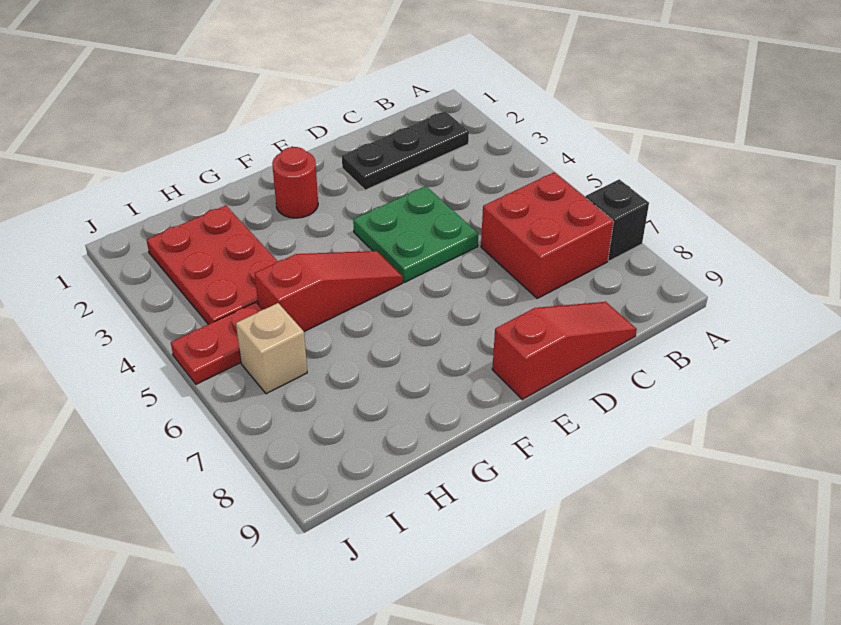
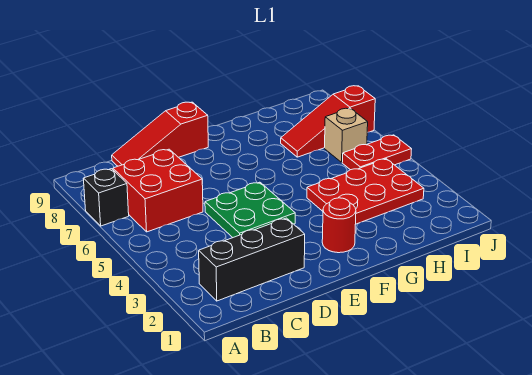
black plate B2:D2 level 1 -> black brick B2:D2 level 1
red slope F5:H5 level 1 top H -> red slope H7:J7 level 1 top J
red plate H2:I4 level 1 -> red plate G3:I4 level 1

